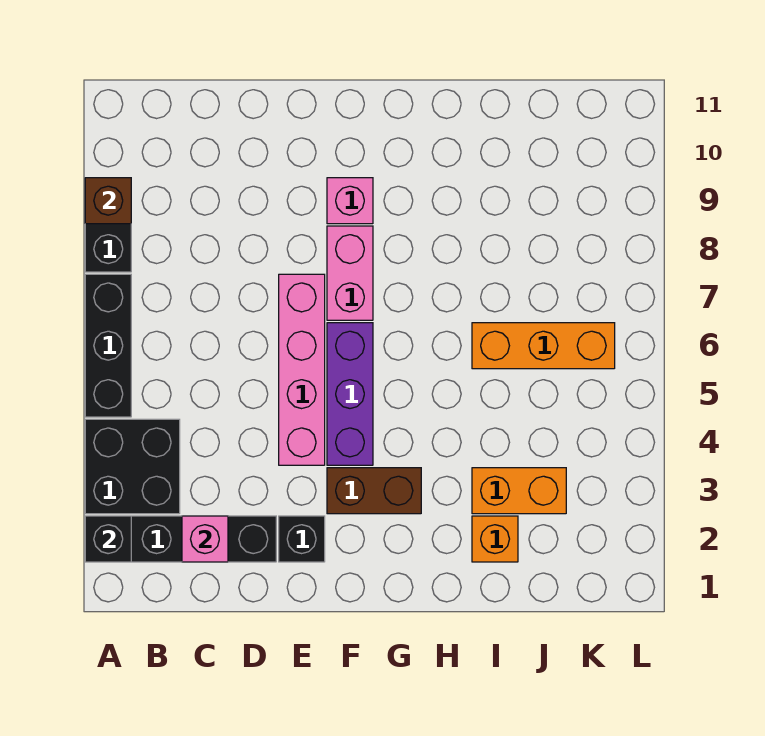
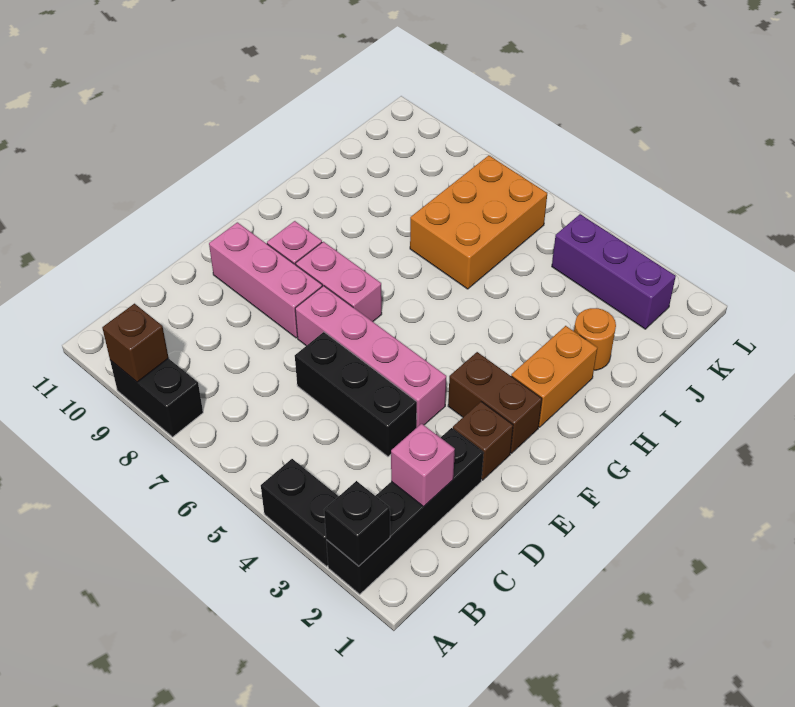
black brick A3:B4 level 1 -> black brick A3:A4 level 1
black brick A5:A7 level 1 -> black brick D4:D6 level 1
black brick E2 level 1 -> brown brick E2 level 1
none -> pink brick E8:E10 level 1
brown brick F3:G3 level 1 -> brown brick F2:F3 level 1
purple brick F4:F6 level 1 -> purple brick K2:K4 level 1
orange brick I2 level 1 -> orange round brick I2 level 1
orange brick I3:J3 level 1 -> orange brick G2:H2 level 1
orange brick I6:K6 level 1 -> orange brick I6:K7 level 1

